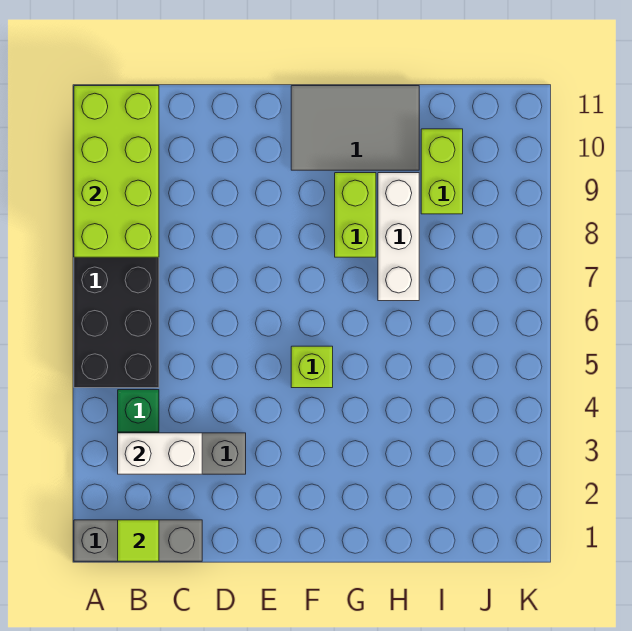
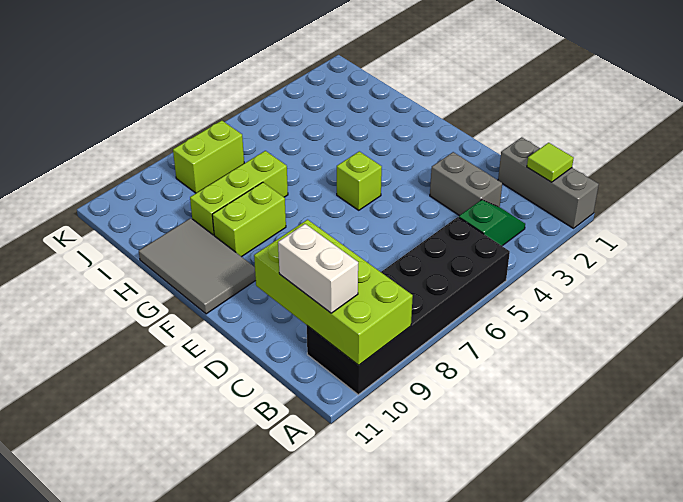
lime brick A8:B11 level 2 -> lime brick A9:D10 level 2
white brick B3:C3 level 2 -> white brick B10:C10 level 3
white brick H7:H9 level 1 -> lime brick H7:H9 level 1
lime brick I9:I10 level 1 -> lime brick J7:J8 level 1

